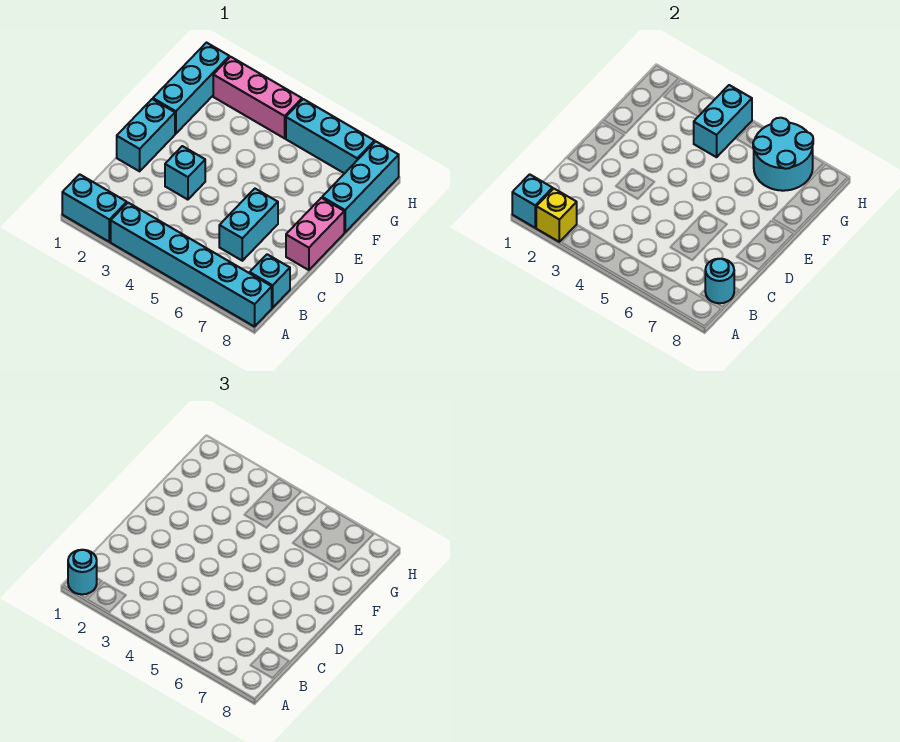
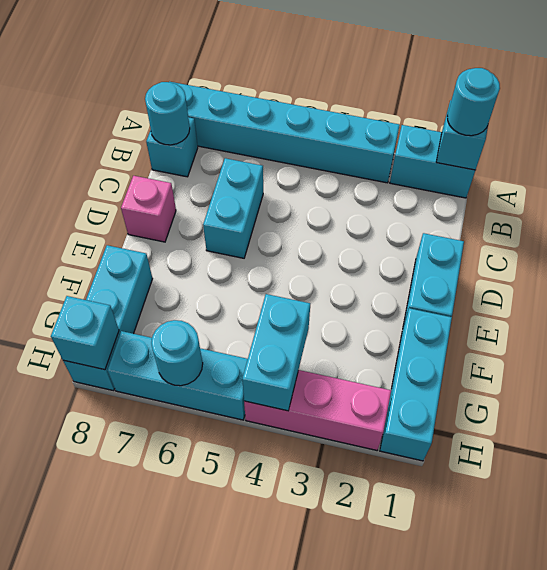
yellow brick A2 level 2 -> none
cyan brick D3 level 1 -> cyan brick H8 level 2
pink brick D8:E8 level 1 -> pink brick D8 level 1
cyan round brick G6:H7 level 2 -> cyan round brick H6 level 2

